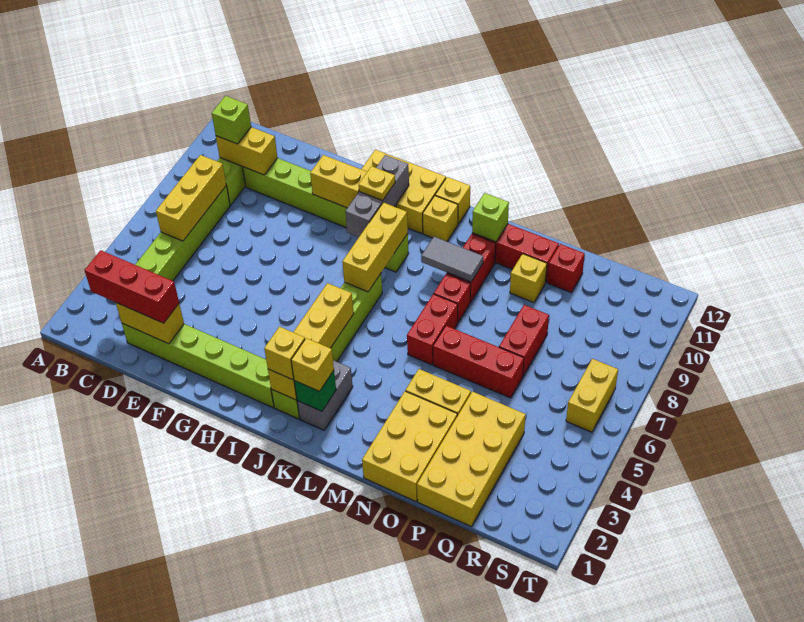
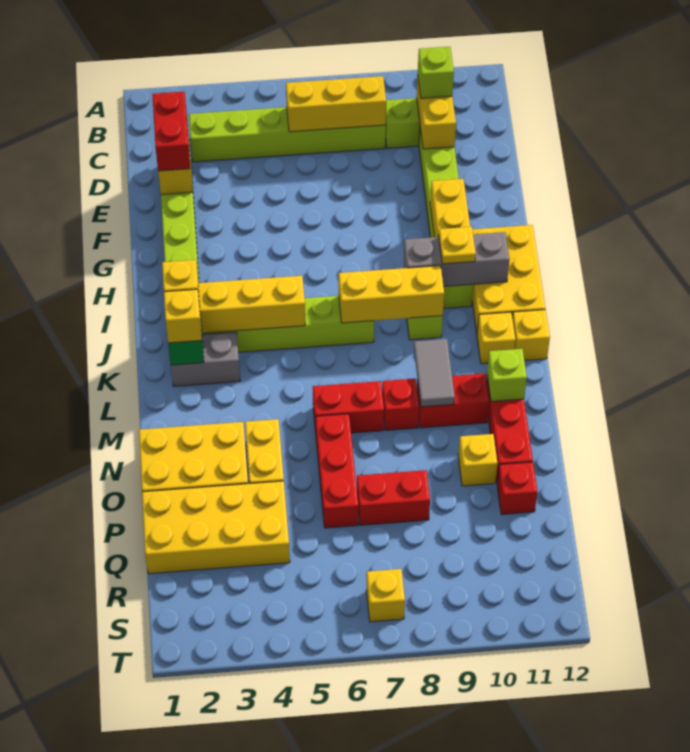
red brick C2:E2 level 3 -> red brick D2:E2 level 3
yellow brick S6:S7 level 1 -> yellow brick S7 level 1

